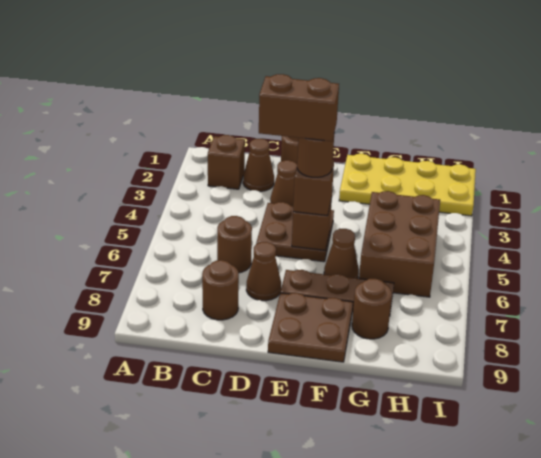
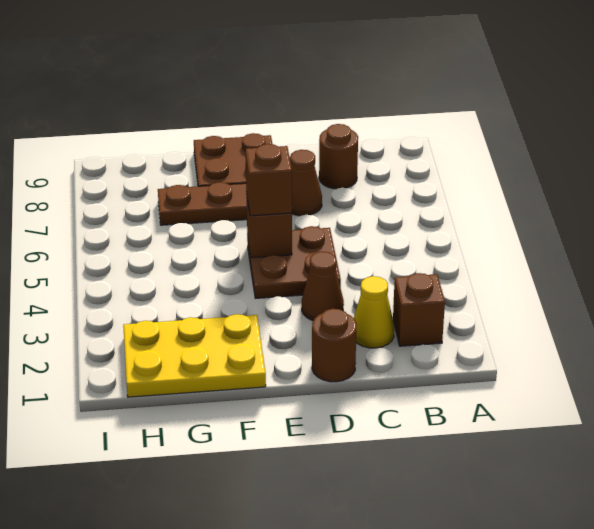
brown cone C2 level 1 -> yellow cone C2 level 1
brown round brick C6 level 1 -> none
brown brick D5:E5 level 5 -> none
brown round brick E5 level 4 -> none
yellow plate F1:I2 level 1 -> yellow plate F1:H2 level 1
brown cone F6 level 1 -> none
brown brick G4:H6 level 1 -> none
brown round brick G8 level 1 -> none

